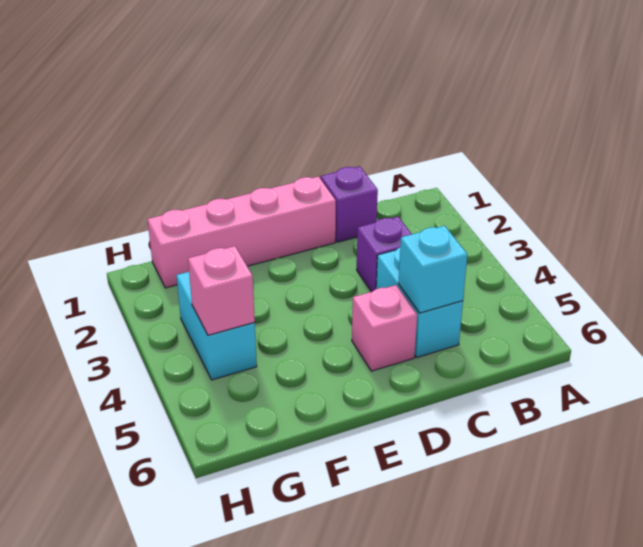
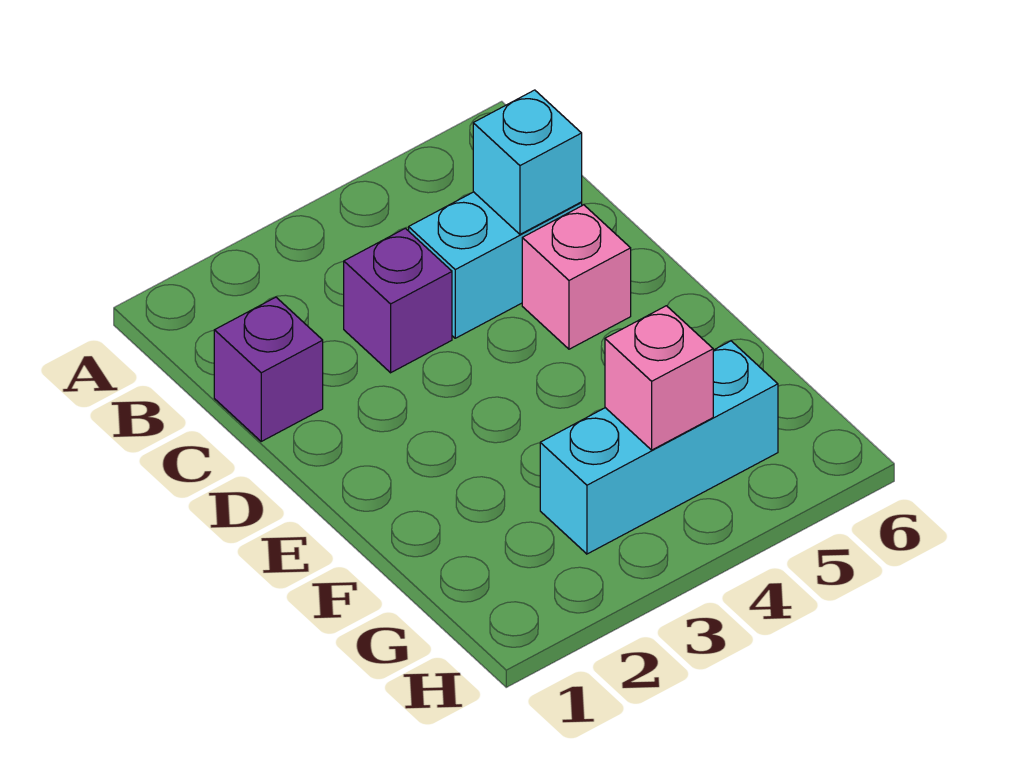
pink brick D1:G1 level 1 -> none
cyan brick G3:G4 level 1 -> cyan brick G3:G5 level 1

